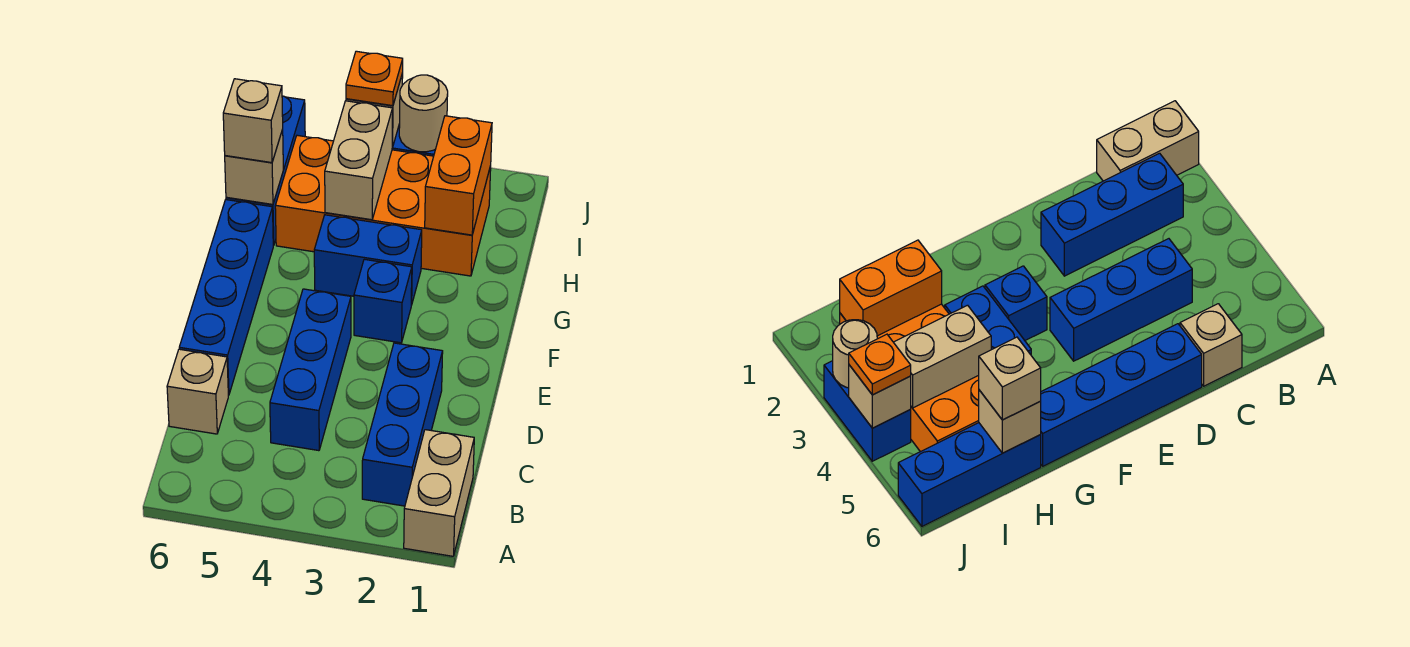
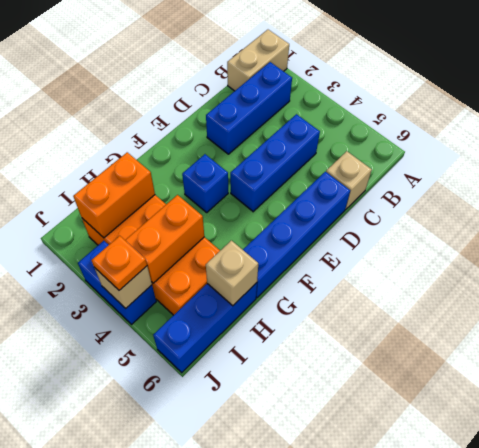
blue brick G3:G4 level 1 -> none
tan brick H4:I4 level 2 -> orange brick H4:I4 level 2
tan brick H6 level 3 -> none
tan round brick J3 level 2 -> none

